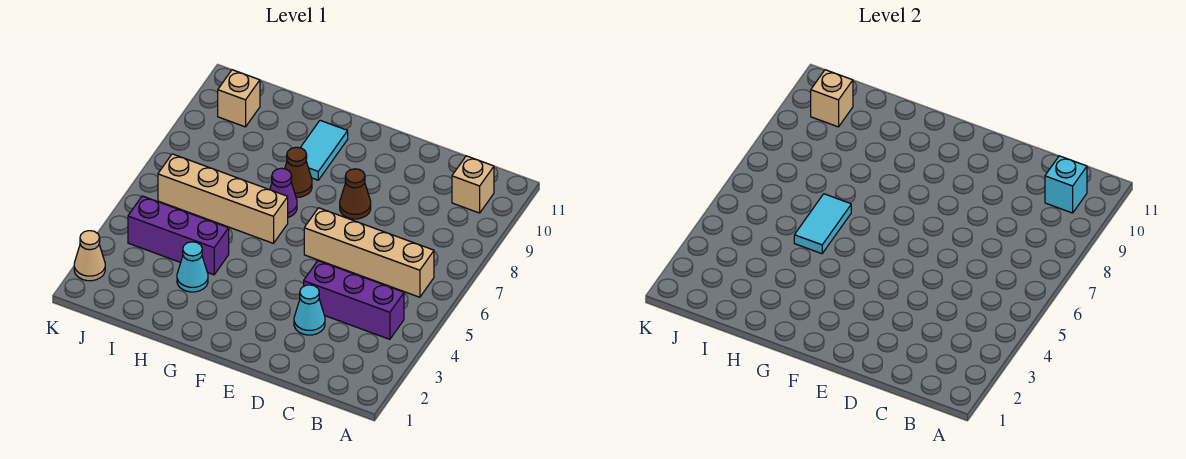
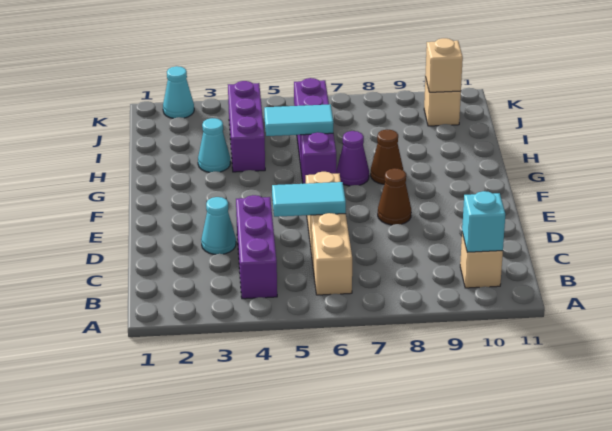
tan brick G6:J6 level 1 -> purple brick G6:J6 level 1
cyan tile G9:G10 level 1 -> cyan tile D5:D6 level 2
tan cone K2 level 1 -> cyan cone K2 level 1

